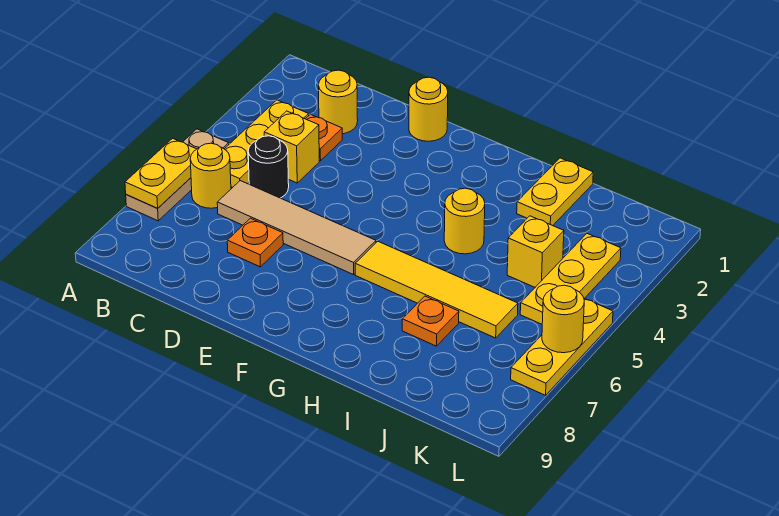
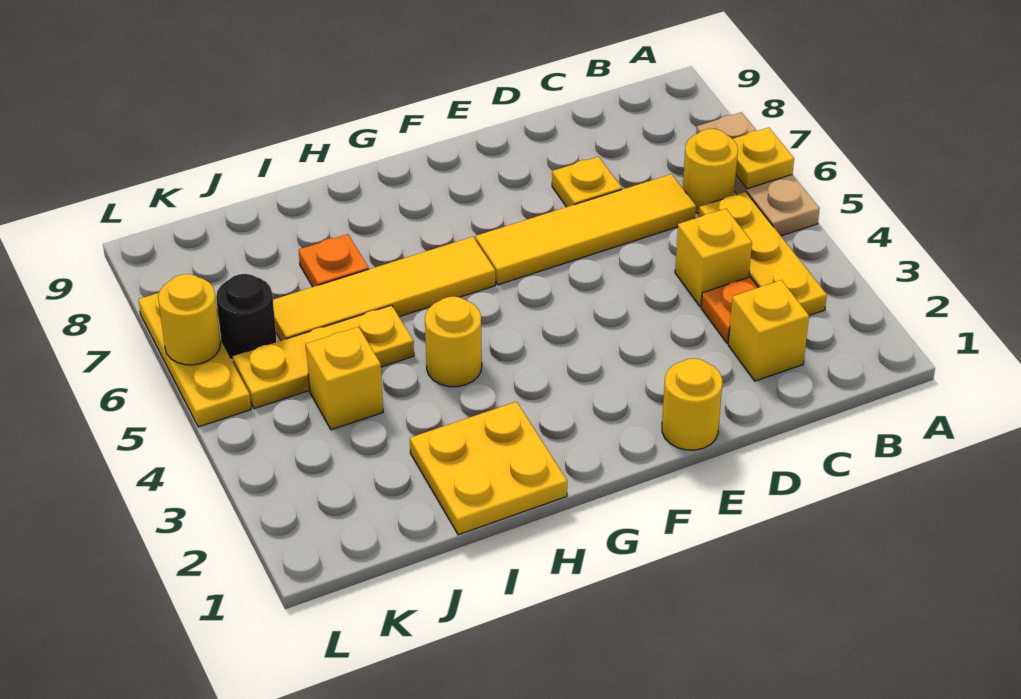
yellow plate A6:A7 level 2 -> yellow plate A6 level 2
yellow round brick C2 level 1 -> yellow brick C2 level 1
black round brick C5 level 1 -> black round brick K6 level 1
tan tile C6:F6 level 1 -> yellow tile C6:F6 level 1
orange plate D7 level 1 -> yellow plate D7 level 1
yellow plate I1:I2 level 1 -> yellow plate H1:I2 level 1
yellow plate K3:K5 level 1 -> yellow plate I5:K5 level 1

